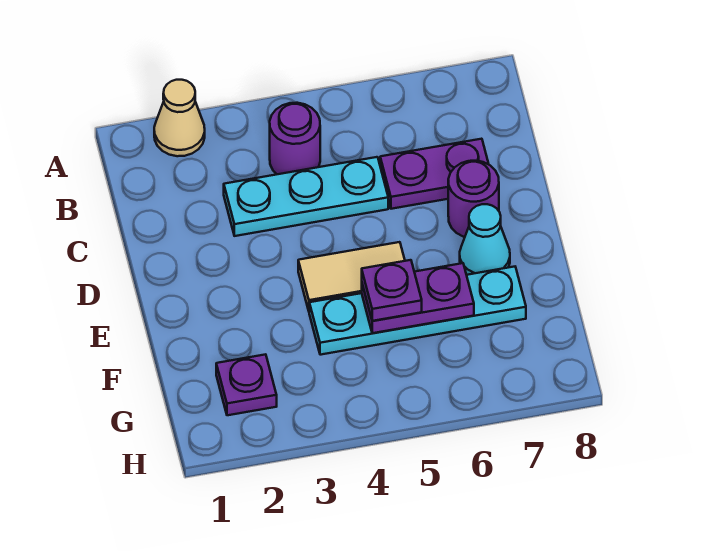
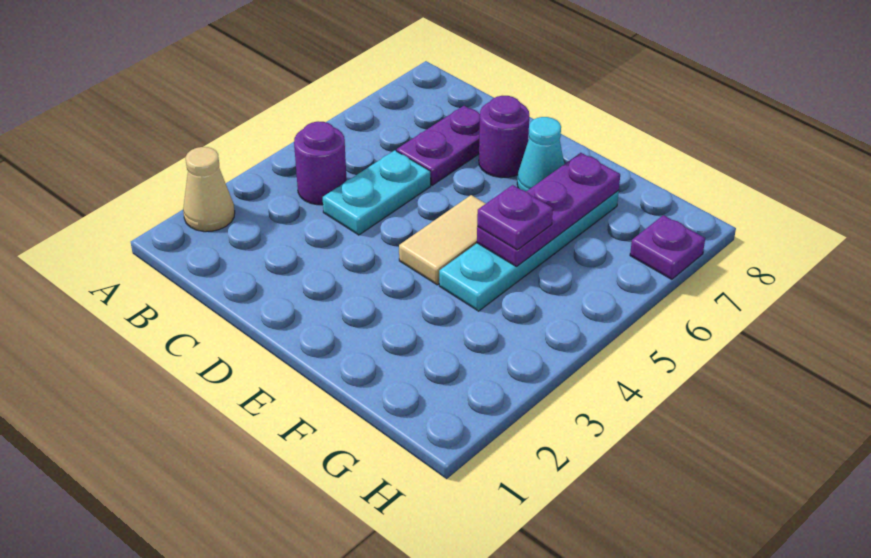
cyan plate C3:C5 level 1 -> cyan plate C4:C5 level 1
purple plate F5:F6 level 2 -> purple plate F5:F7 level 2
purple plate G2 level 1 -> purple plate H7 level 1

